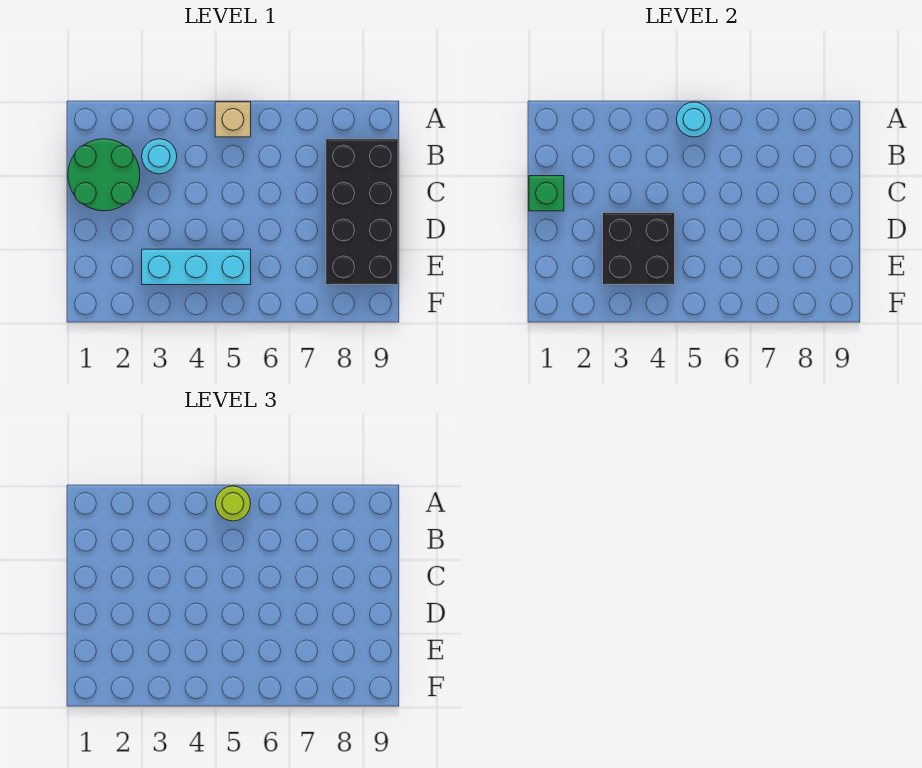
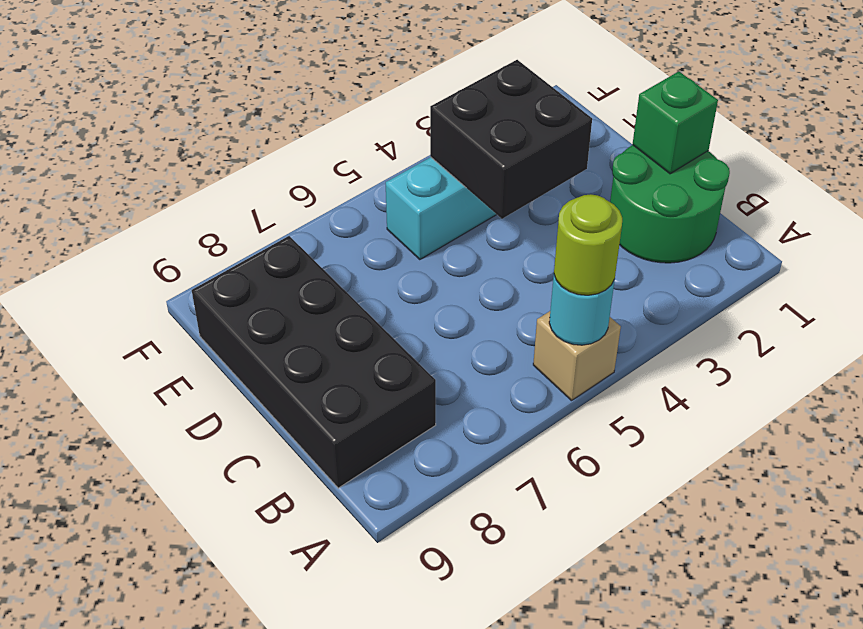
cyan round brick B3 level 1 -> none

